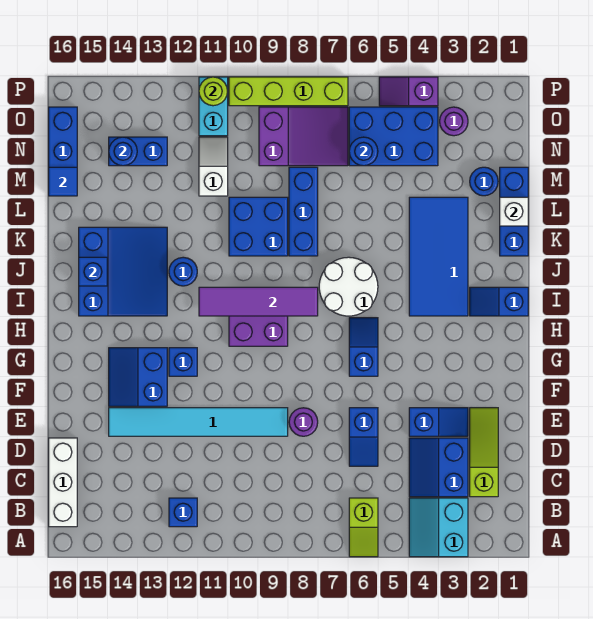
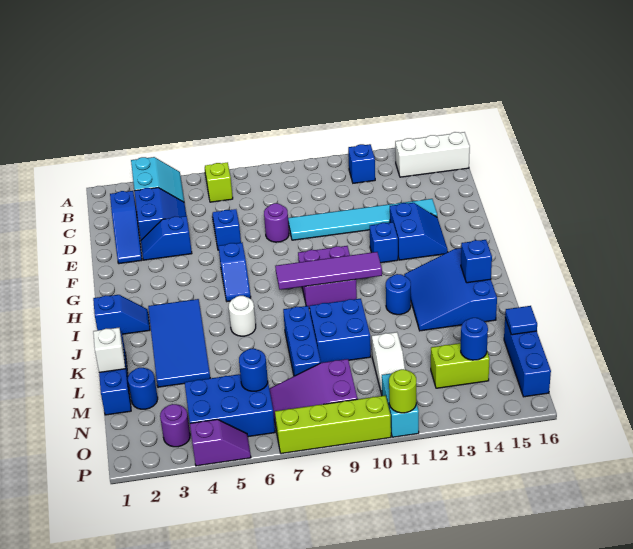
white brick B16:D16 level 1 -> white brick B14:B16 level 1
lime slope C2:E2 level 1 top C -> blue slope C2:E2 level 1 top C
white round brick I6:J7 level 1 -> white round brick J6 level 1
blue brick N13:N14 level 1 -> lime brick N13:N14 level 1

